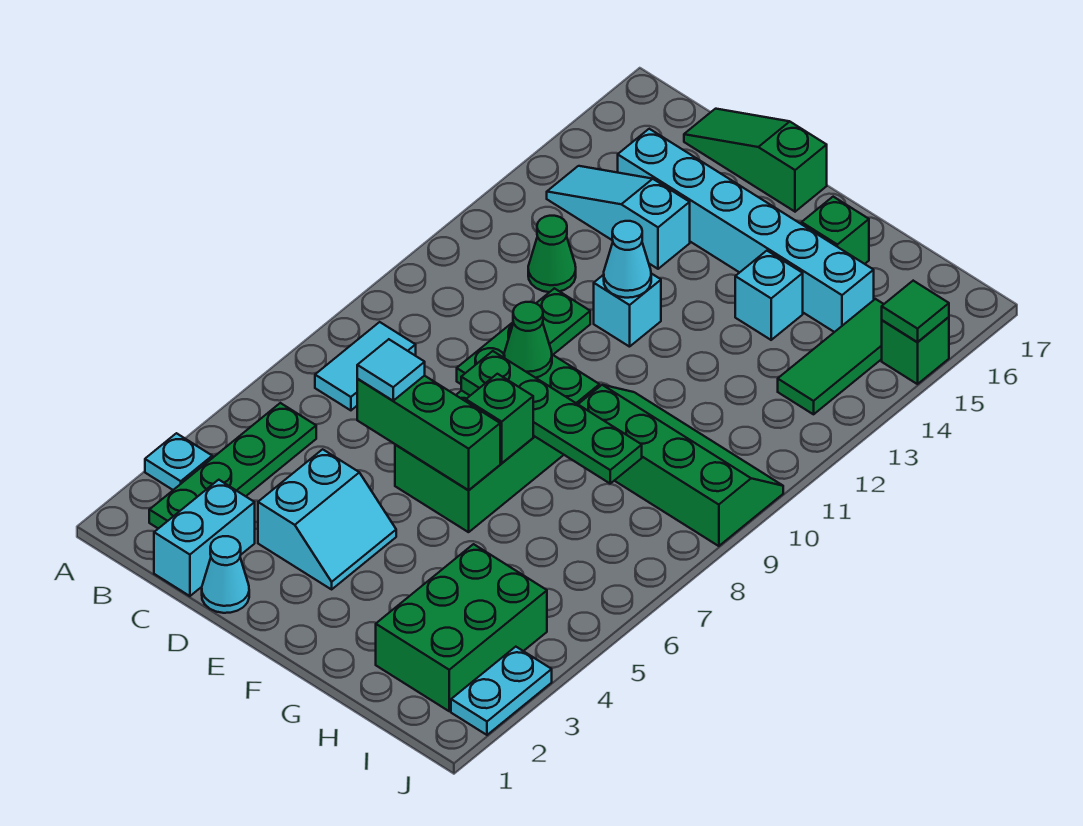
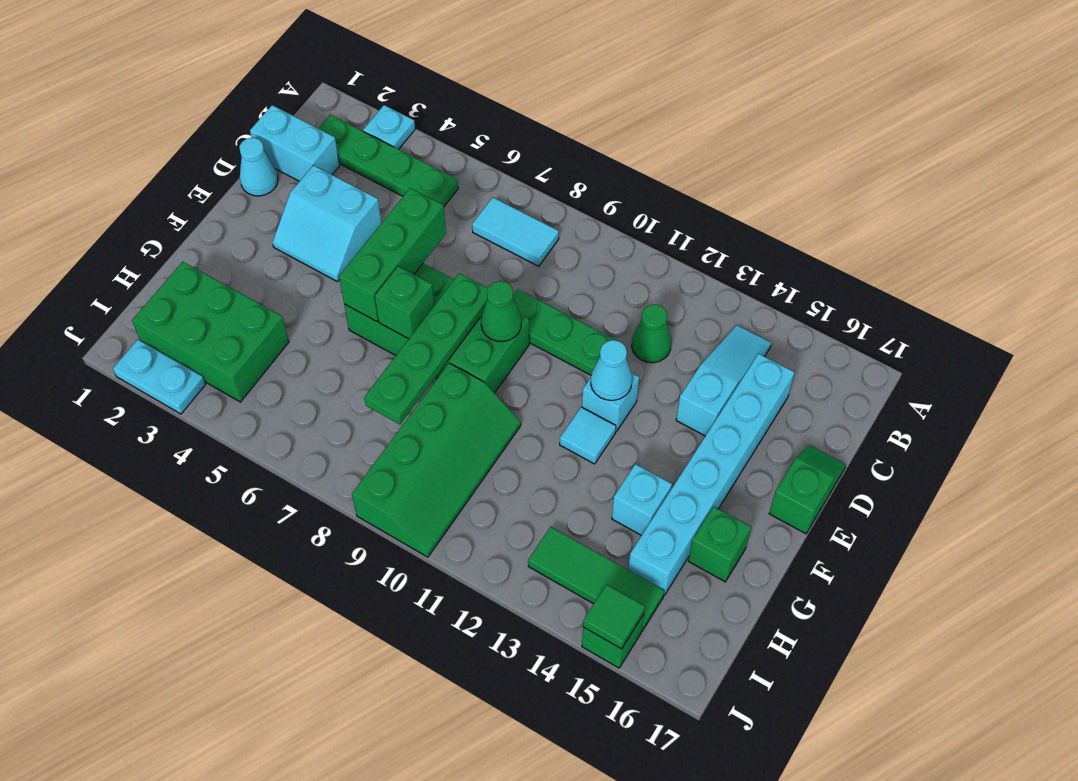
green slope C17:E17 level 1 top E -> green slope D17:E17 level 1 top E
cyan tile D6 level 3 -> cyan tile F12 level 1

